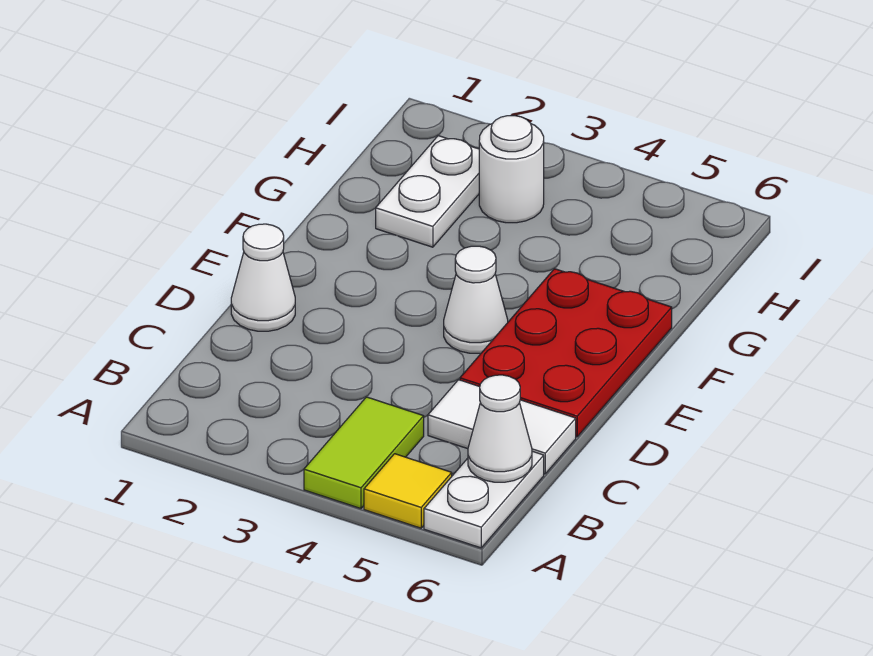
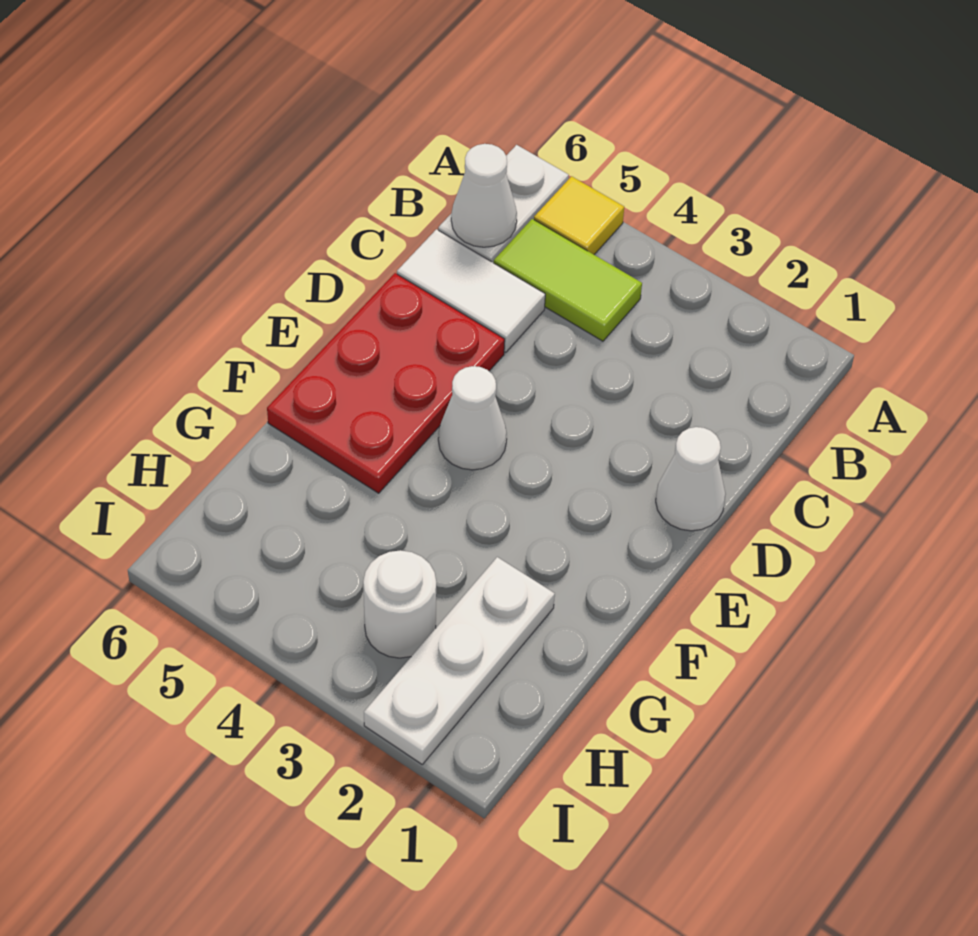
lime tile A4:B4 level 1 -> lime tile B4:B5 level 1
white plate G2:H2 level 1 -> white plate G2:I2 level 1

